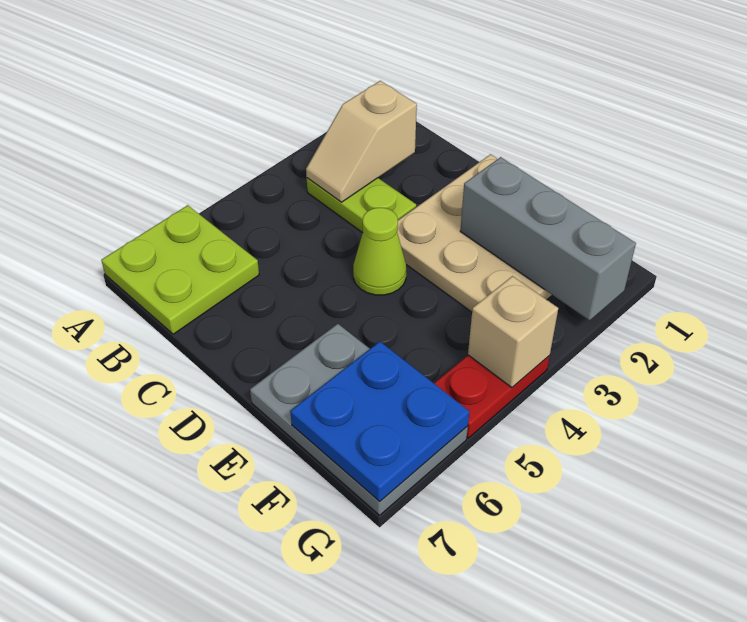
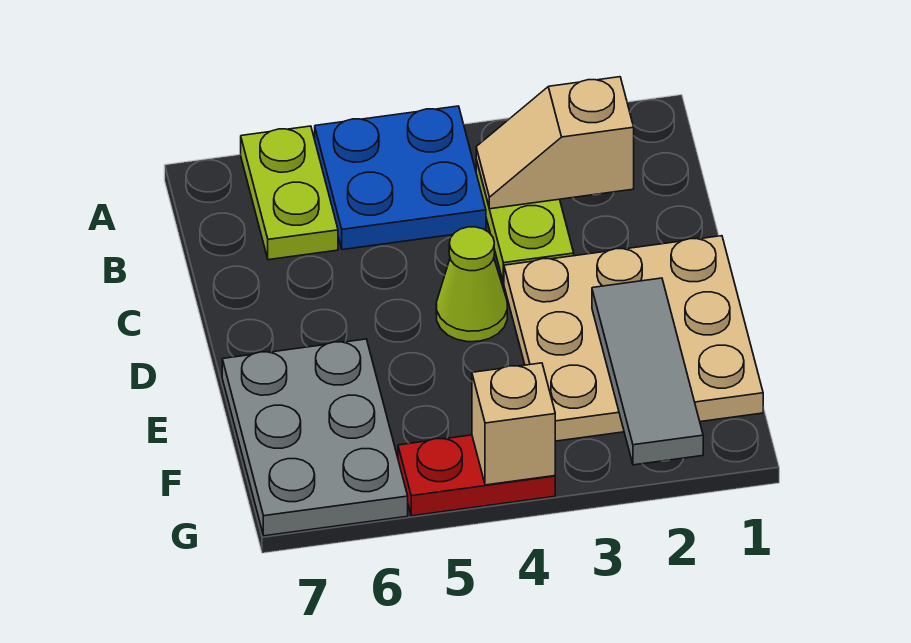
lime plate A6:B7 level 1 -> lime plate A6:B6 level 1
grey brick E2:G2 level 2 -> grey tile E2:G2 level 2
blue plate F6:G7 level 2 -> blue plate A4:B5 level 1

